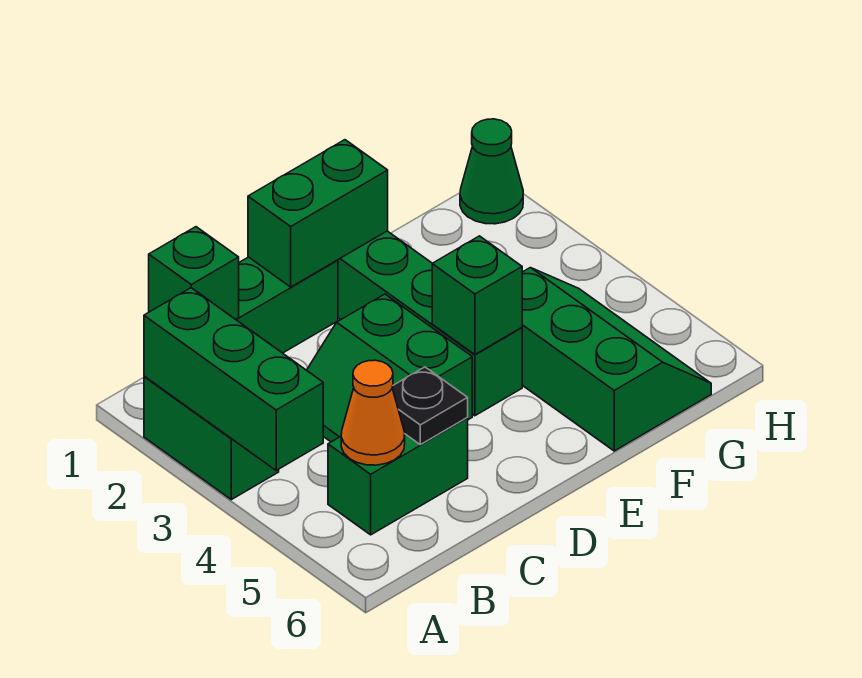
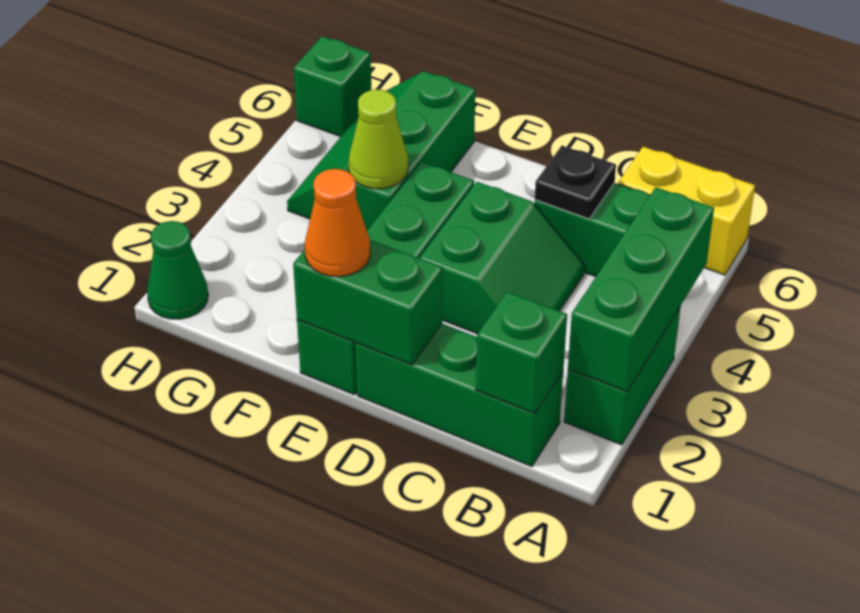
none -> yellow brick A6:B6 level 1
orange cone B5 level 2 -> orange cone E1 level 3
green brick E4 level 2 -> green brick H6 level 1
none -> lime cone F4 level 2

